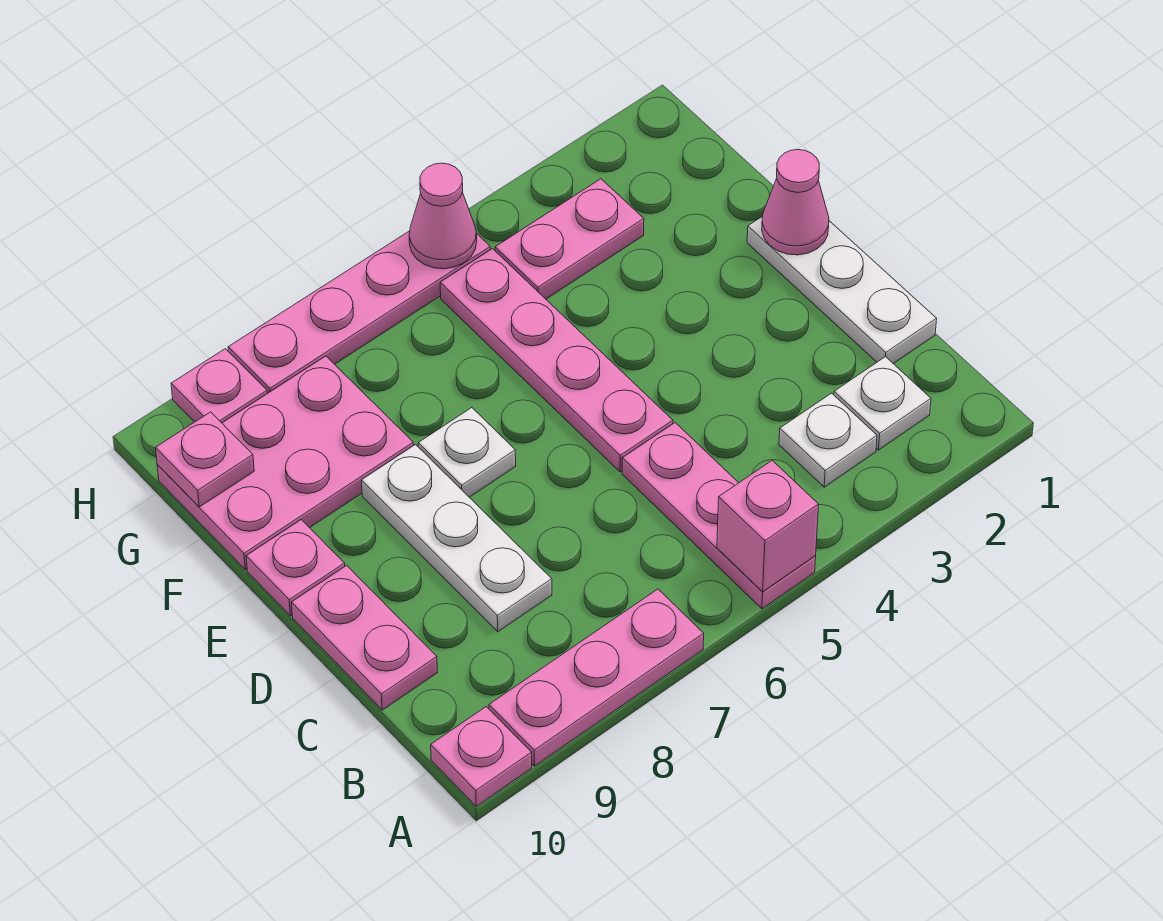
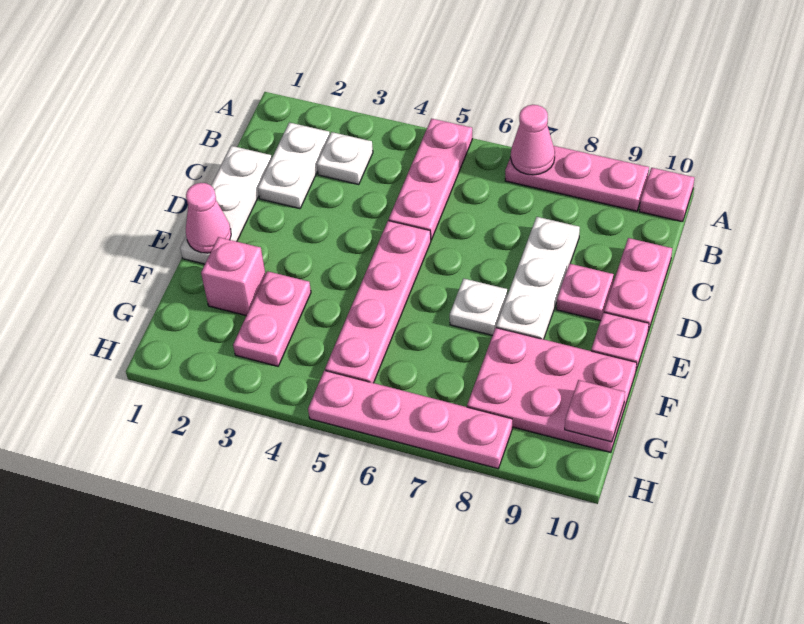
pink brick A5 level 2 -> pink brick F2 level 1
white plate B2 level 1 -> white plate B2:C2 level 1
pink plate G3:G4 level 1 -> pink plate F3:G3 level 1
pink cone H5 level 2 -> pink cone A7 level 2
pink plate H9 level 1 -> pink plate D9 level 1

